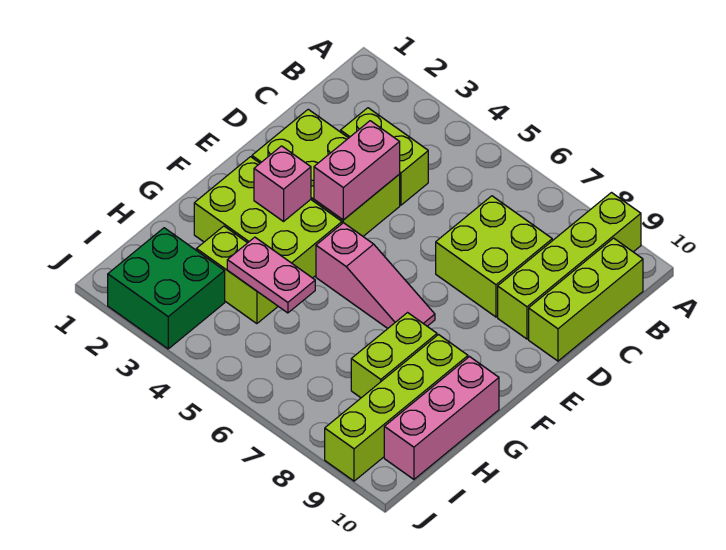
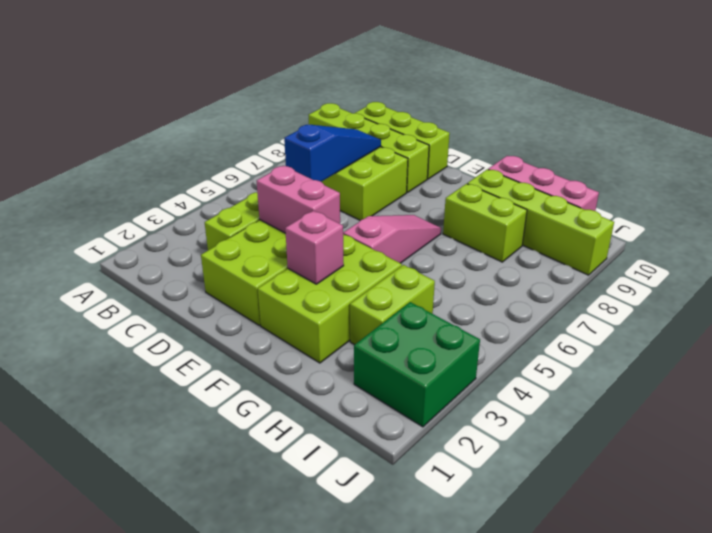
none -> blue slope C6:C8 level 2 top 6
pink plate H4:H5 level 2 -> none

